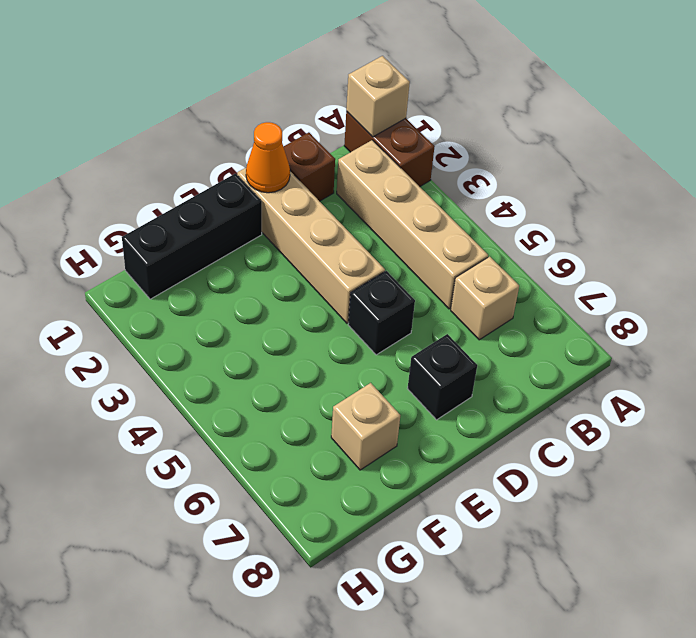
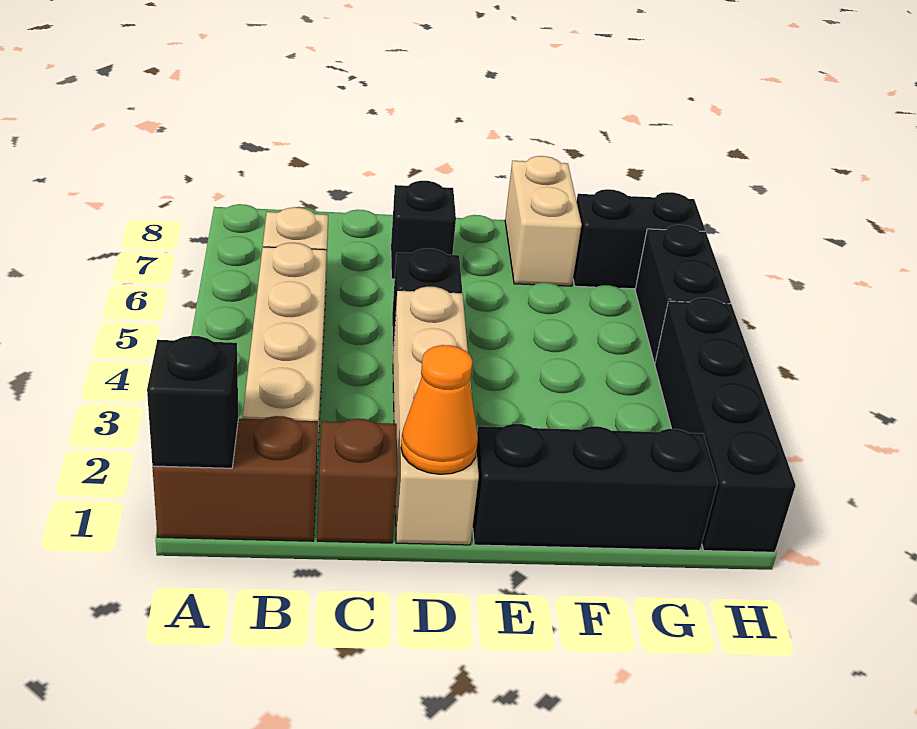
brown brick A1:A2 level 1 -> brown brick A1:B1 level 1
tan brick A1 level 2 -> black brick A1 level 2
tan brick F7 level 1 -> tan brick F7:F8 level 1
none -> black brick G7:H7 level 1
none -> black brick H1:H4 level 1
none -> black brick H5:H6 level 1

